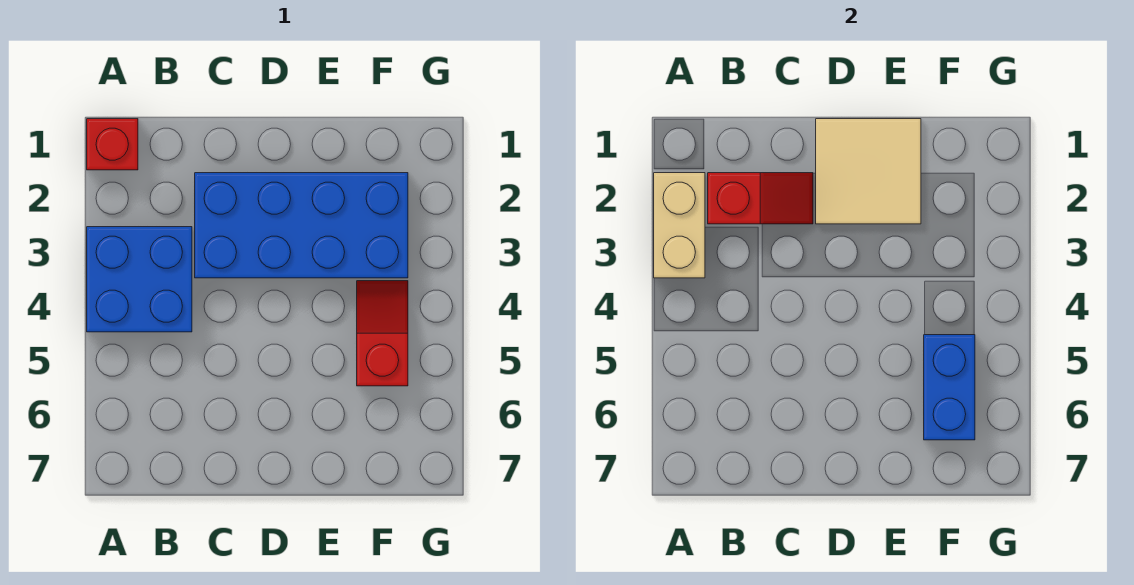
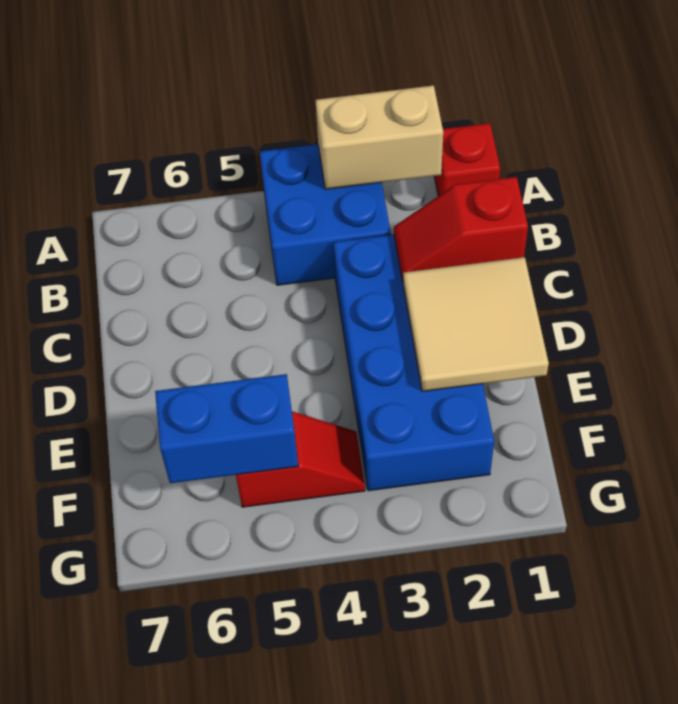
red slope B2:C2 level 2 top B -> red slope C1:C2 level 2 top 1

